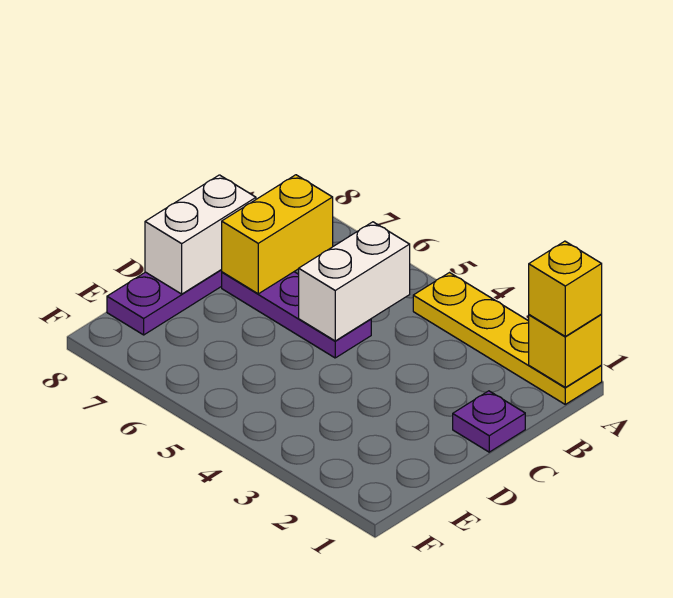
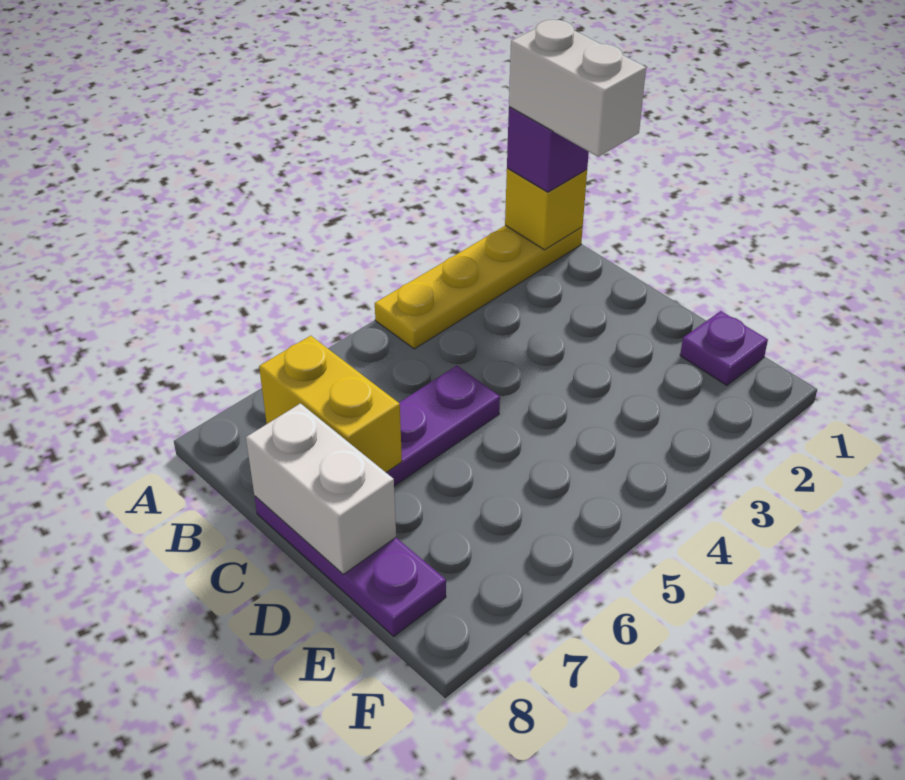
yellow brick A1 level 3 -> purple brick A1 level 3
white brick B5:C5 level 2 -> white brick A1:B1 level 4
purple plate C1 level 1 -> purple plate E1 level 1

